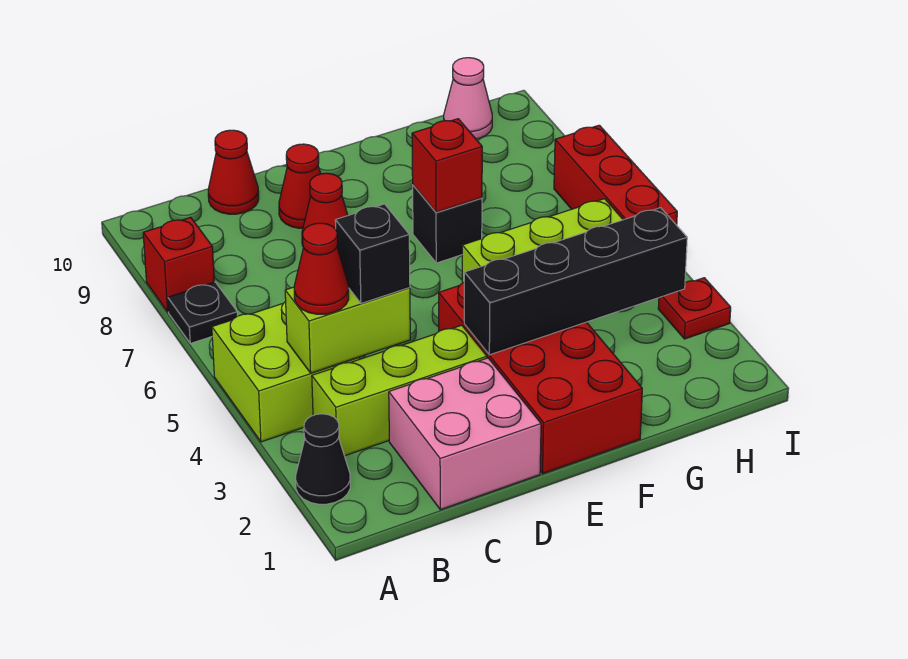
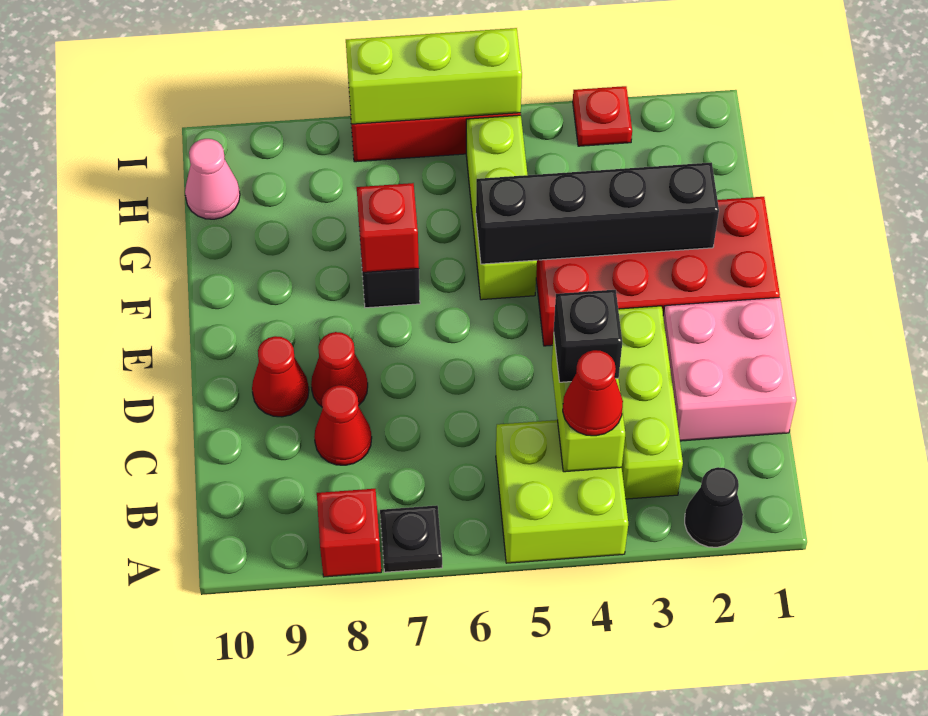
red cone C10 level 1 -> red cone C8 level 1
black brick E3:H3 level 2 -> black brick F2:F5 level 2
none -> lime brick I5:I7 level 2

